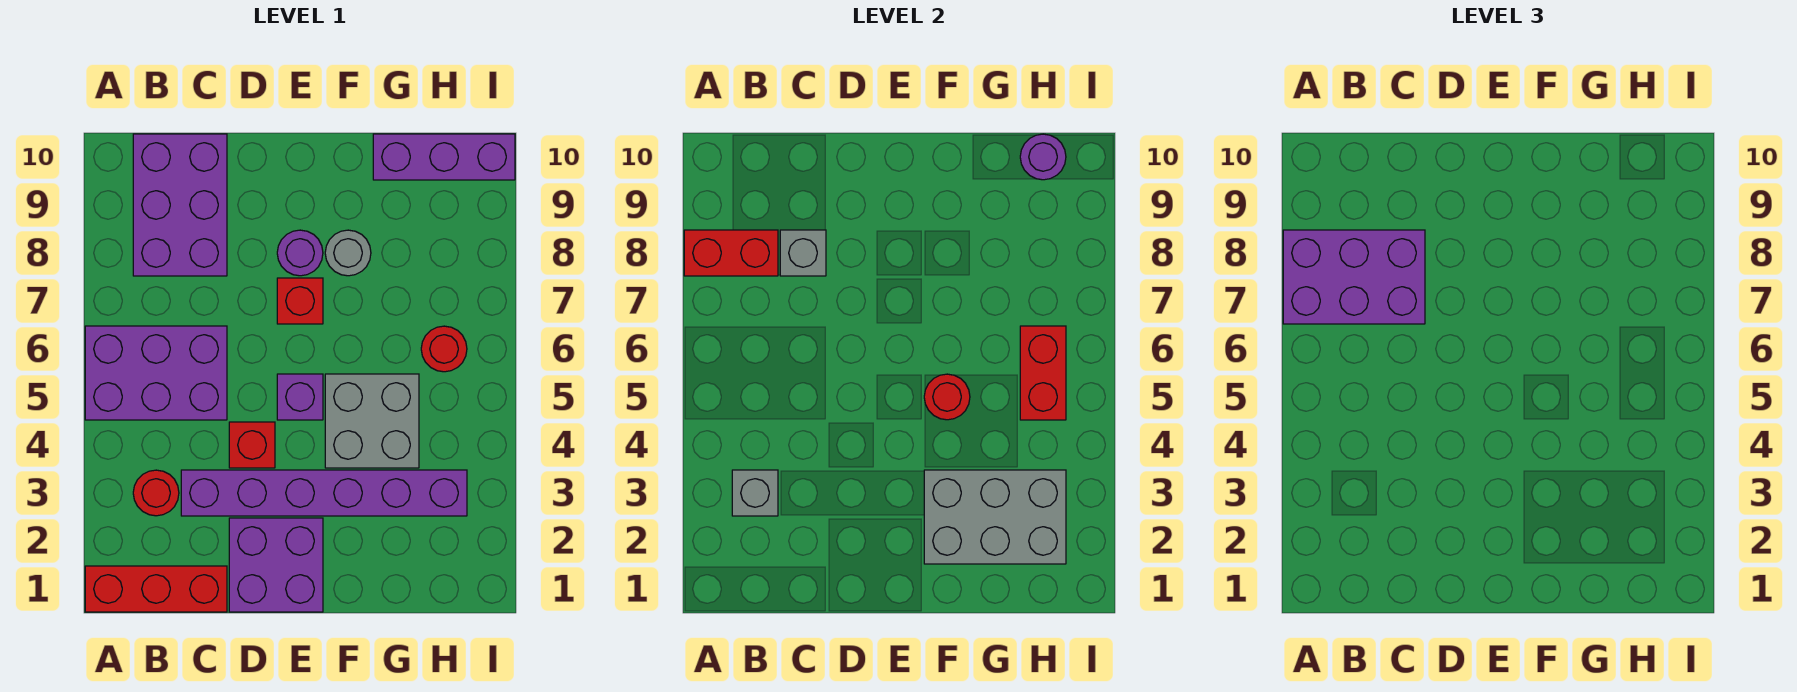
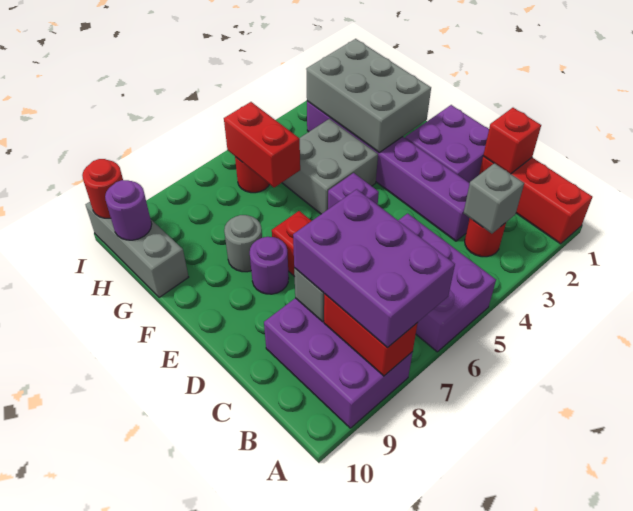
purple brick B8:C10 level 1 -> purple brick A8:C9 level 1
red brick D4 level 1 -> red brick C1 level 2
red round brick F5 level 2 -> red round brick I10 level 2
purple brick G10:I10 level 1 -> grey brick G10:I10 level 1
red brick H5:H6 level 2 -> red brick G6:H6 level 2

